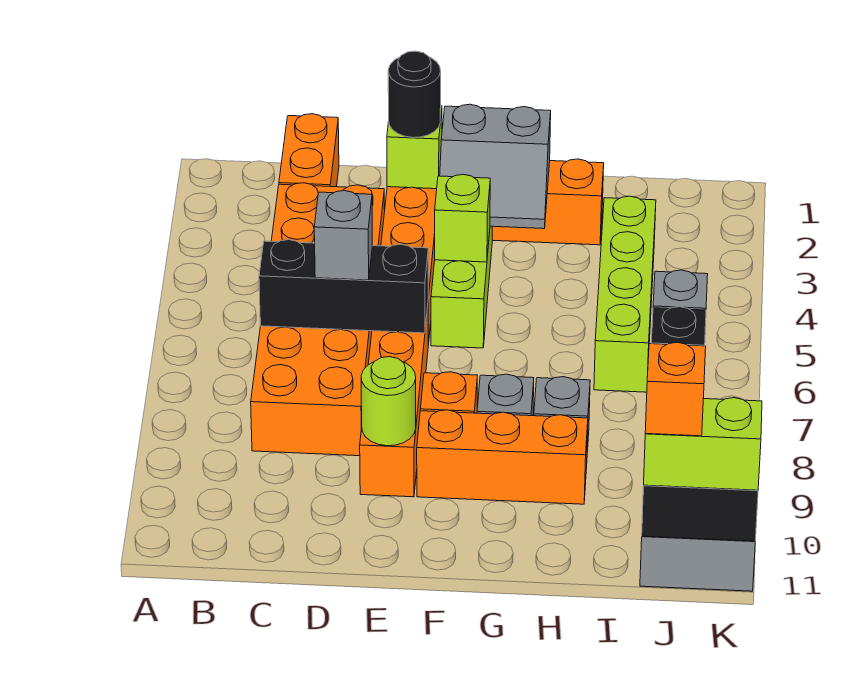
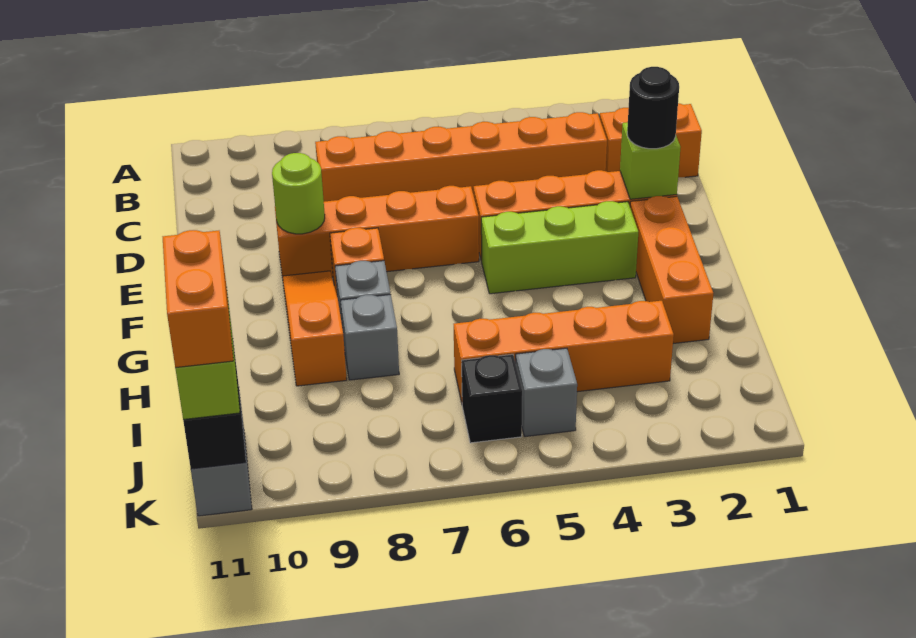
orange brick C3:D8 level 1 -> orange brick C3:C8 level 1
black brick C6:E6 level 2 -> none
grey brick D6 level 3 -> none
grey slope F2:G3 level 2 top 2 -> none
lime brick F4 level 2 -> none
orange brick F9:H9 level 1 -> orange slope F9:H9 level 1 top H
lime brick I3:I6 level 1 -> orange brick I3:I6 level 1
orange brick J11 level 4 -> orange brick J11:K11 level 4

